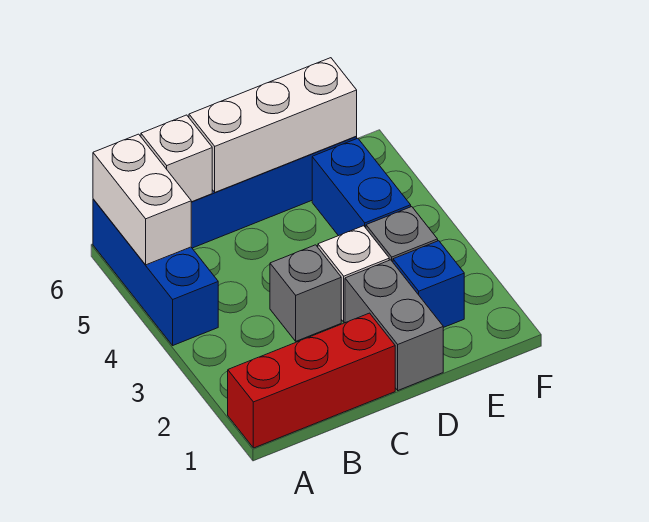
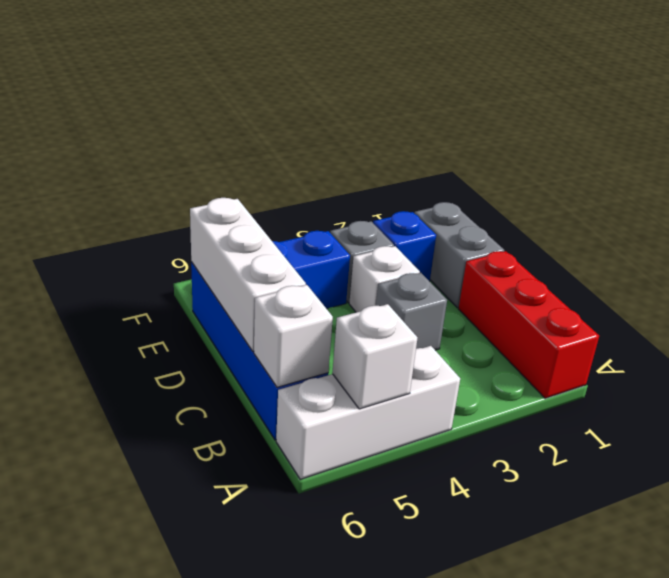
blue brick A4:A6 level 1 -> white brick A4:A6 level 1
white brick A5:A6 level 2 -> white brick A5 level 2
grey brick D1:D2 level 1 -> grey brick D1:E1 level 1

